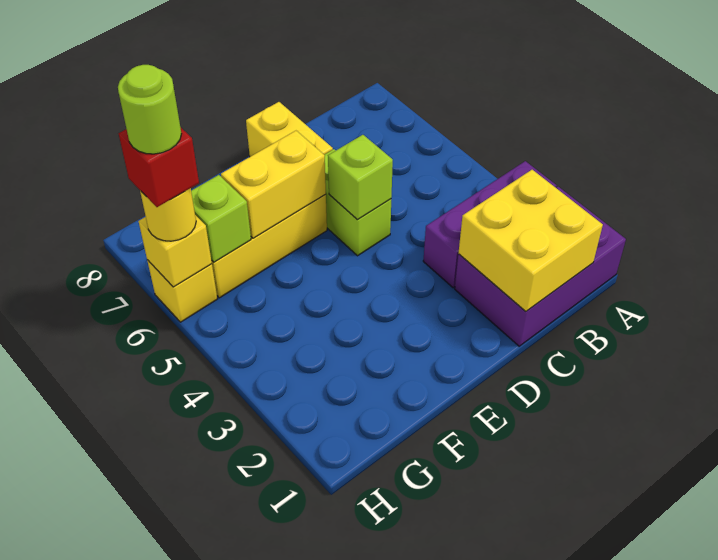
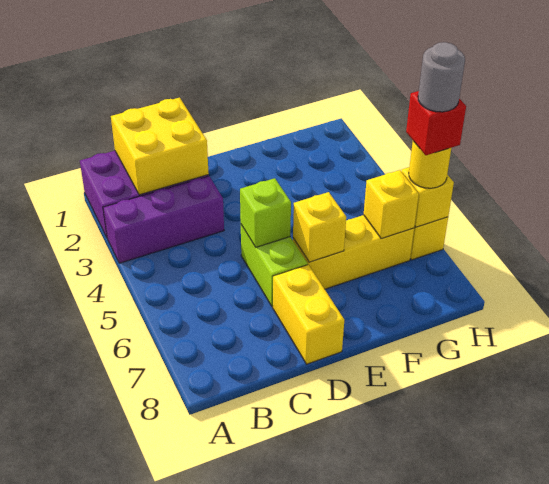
yellow brick E6:F6 level 2 -> yellow brick E6 level 2
lime brick G6 level 2 -> yellow brick G6 level 2
lime round brick H6 level 5 -> grey round brick H6 level 5

